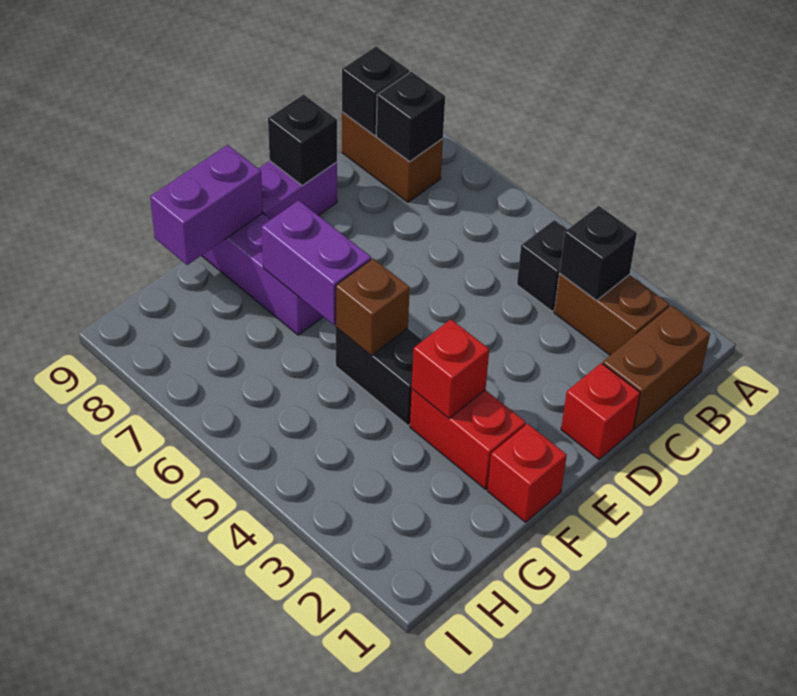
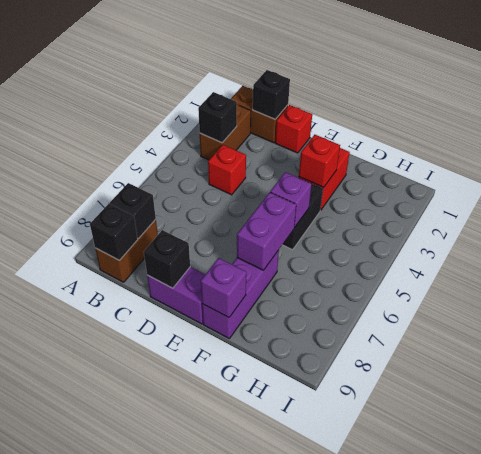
black brick B4 level 1 -> black brick C1 level 2
red brick F1 level 1 -> red brick C4 level 1
brown brick F5 level 2 -> purple brick F5 level 2
purple brick F9:G9 level 2 -> purple brick F9 level 2

